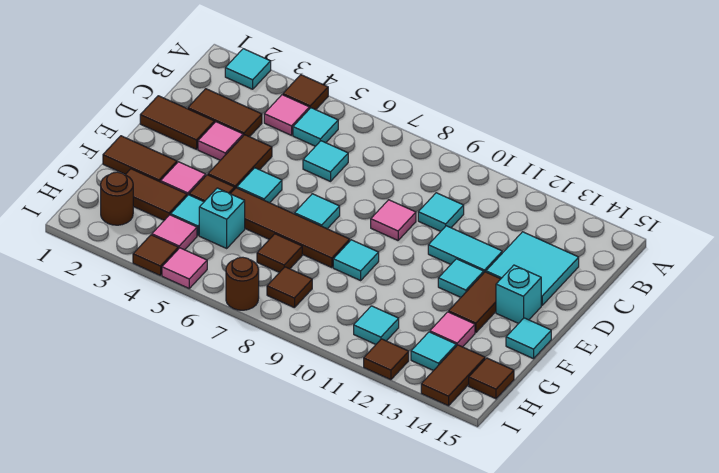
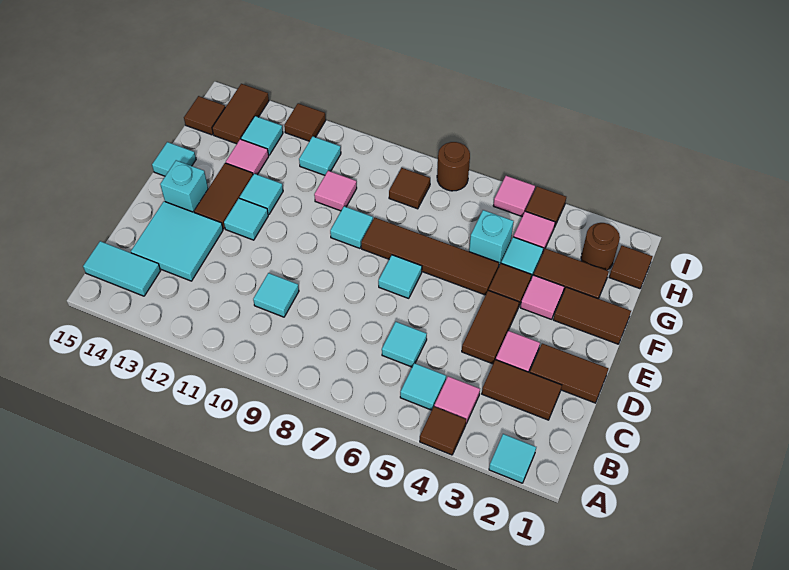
pink tile D9 level 1 -> pink tile G10 level 1
cyan tile D11:D12 level 1 -> cyan tile B14:B15 level 1
cyan tile E5 level 1 -> cyan tile F12 level 1
brown tile G7 level 1 -> brown tile H1 level 1

